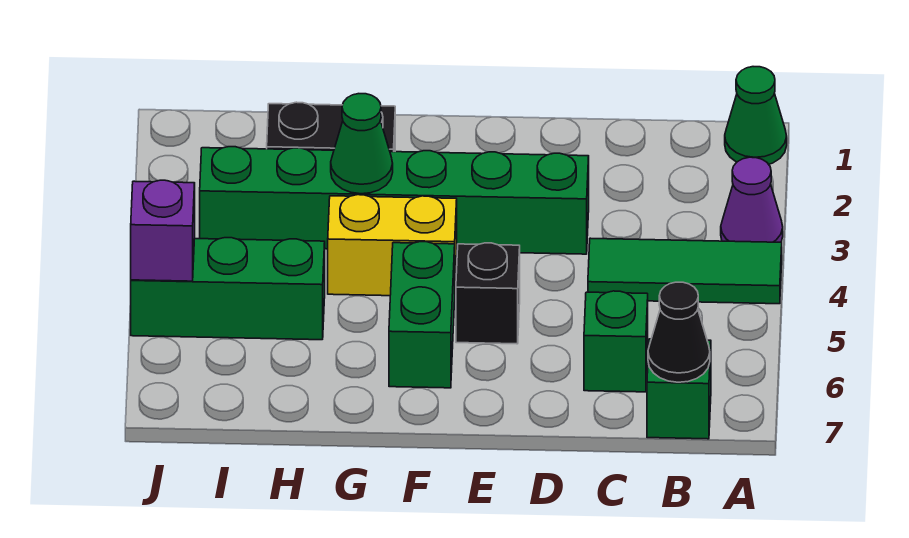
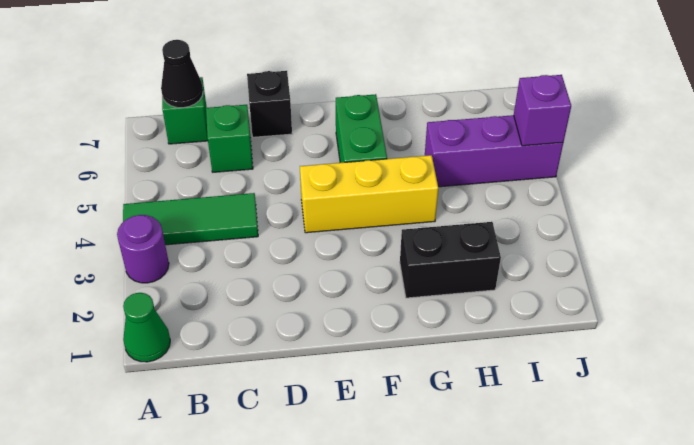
purple cone A3 level 1 -> purple round brick A3 level 1
green brick D3:I3 level 1 -> none
black brick E5 level 1 -> black brick D7 level 1
yellow brick F4:G4 level 1 -> yellow brick E4:G4 level 1
green cone G3 level 2 -> none
green brick H5:J5 level 1 -> purple brick H5:J5 level 1

